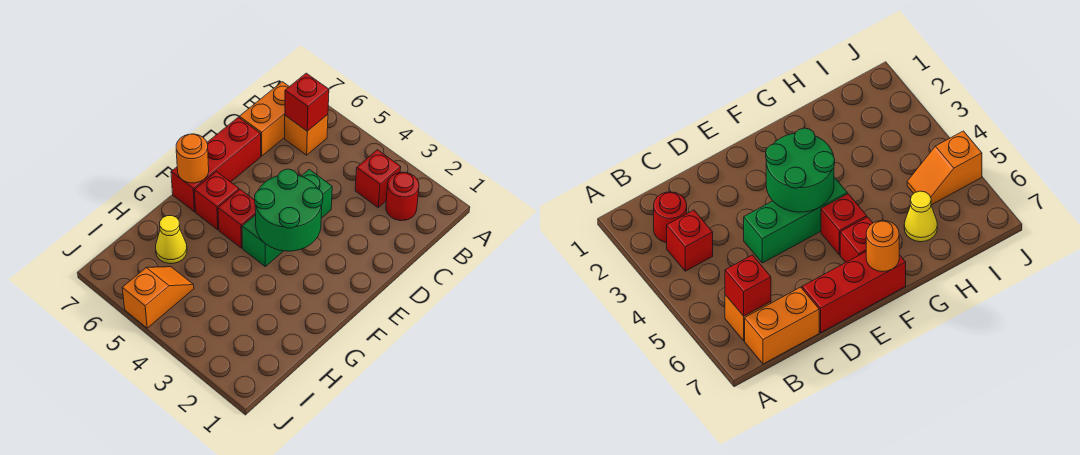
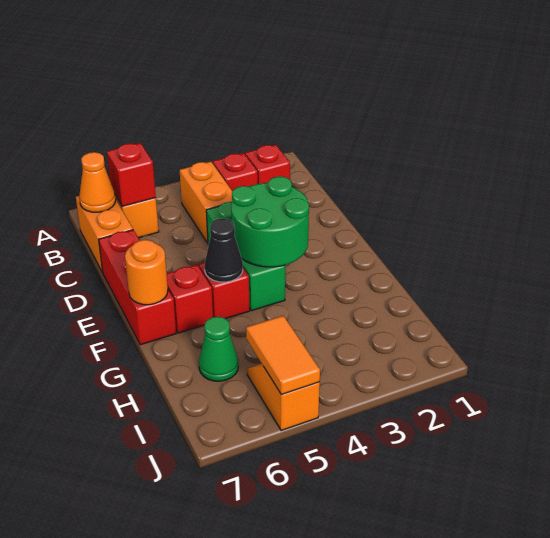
red round brick B2 level 1 -> red brick B2 level 1
none -> orange brick B4:C4 level 1
none -> orange cone B7 level 2
none -> black cone F5 level 2
yellow cone H6 level 1 -> green cone H6 level 1
none -> orange tile I5:J5 level 2

